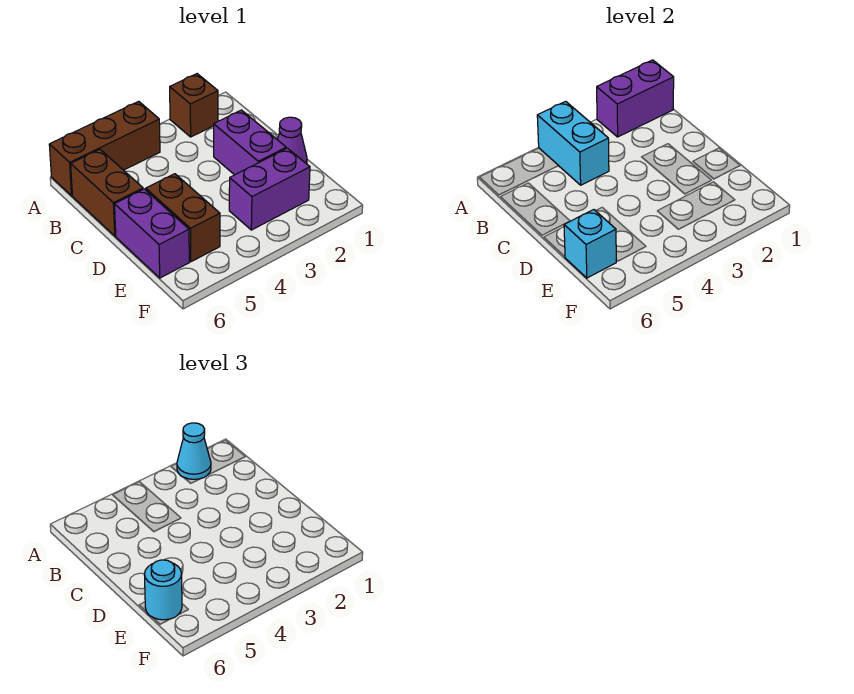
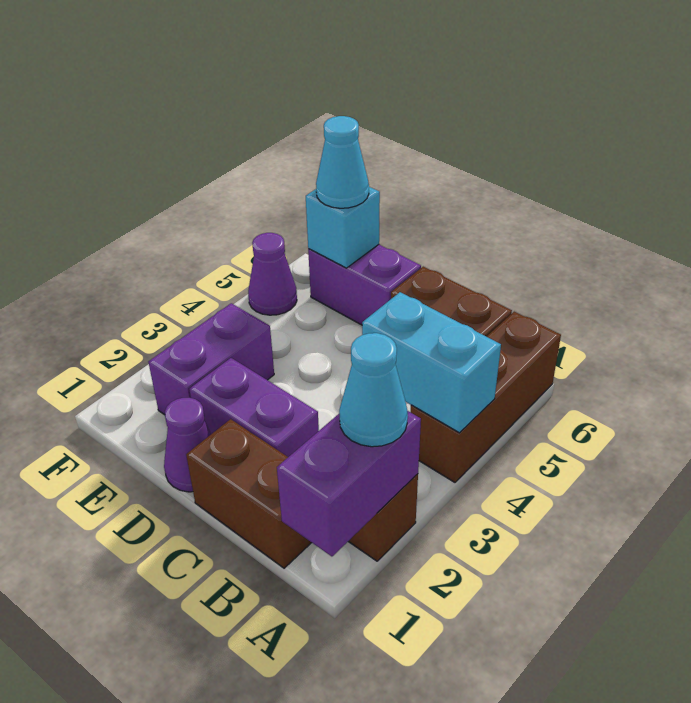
brown brick D5:E5 level 1 -> brown brick B1:C1 level 1
cyan round brick E6 level 3 -> cyan cone E6 level 3
none -> purple cone F5 level 1

